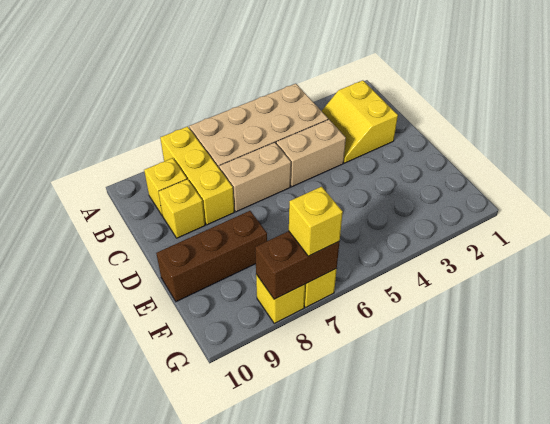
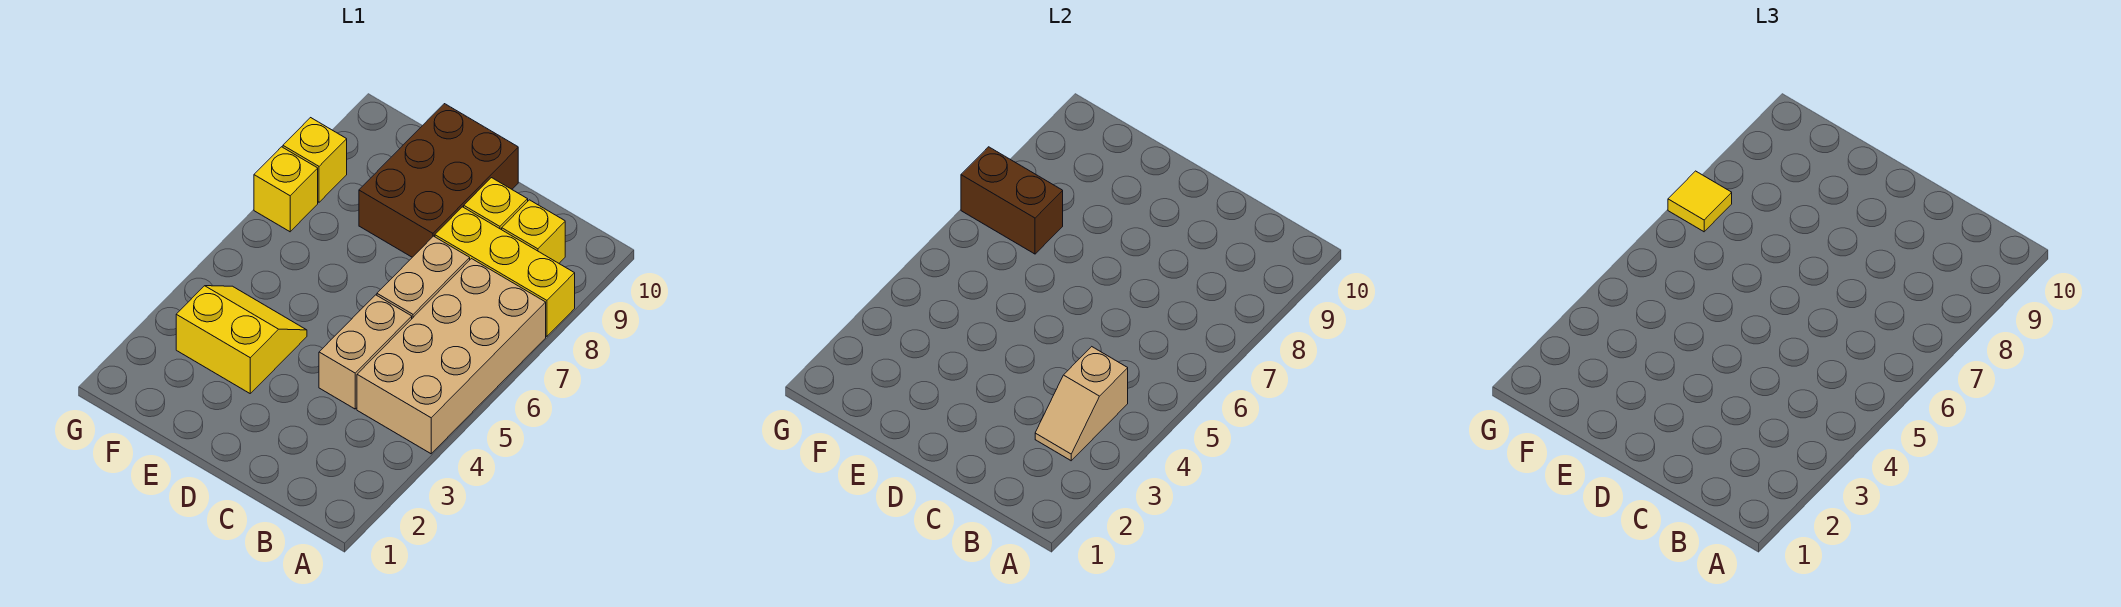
yellow slope B2:C3 level 1 top 2 -> yellow slope E3:F4 level 1 top 3
none -> tan slope B3:B4 level 2 top 4
brown brick E8:E10 level 1 -> brown brick D8:E10 level 1
brown brick G7:G8 level 2 -> brown brick F7:G7 level 2
yellow brick G7 level 3 -> yellow tile G7 level 3

